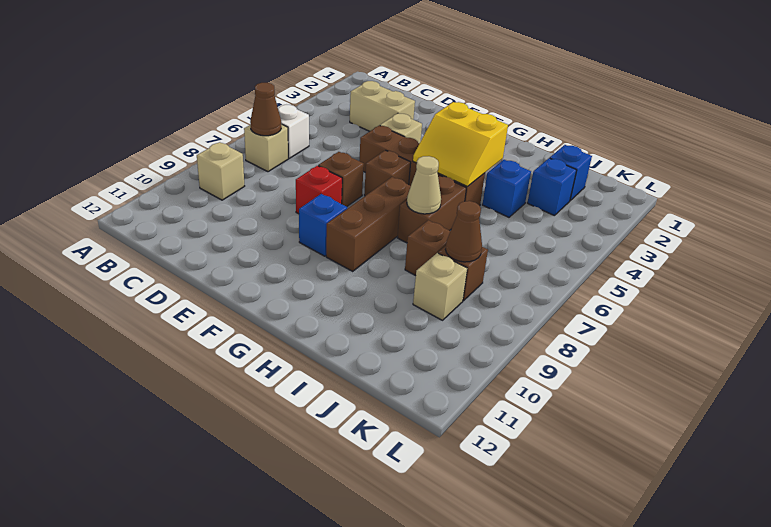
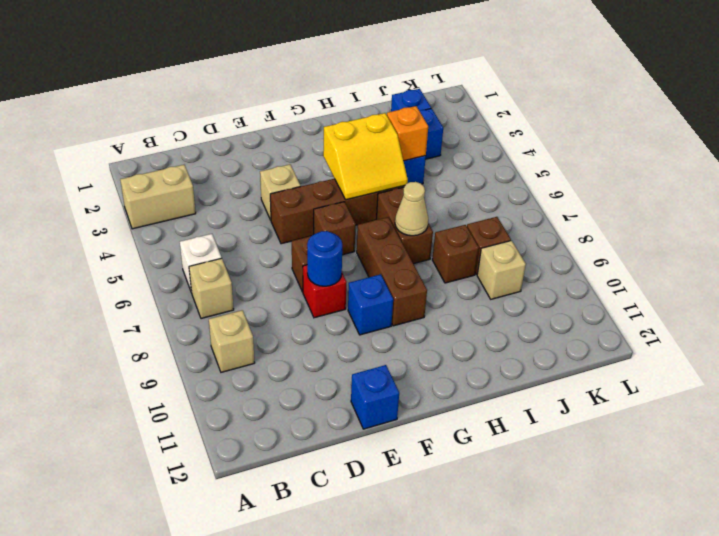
brown cone B7 level 2 -> none
tan brick C3:D3 level 1 -> tan brick A3:B3 level 1
none -> blue round brick E8 level 2
none -> blue brick E12 level 1
none -> orange brick I4 level 2
brown cone J8 level 2 -> none

